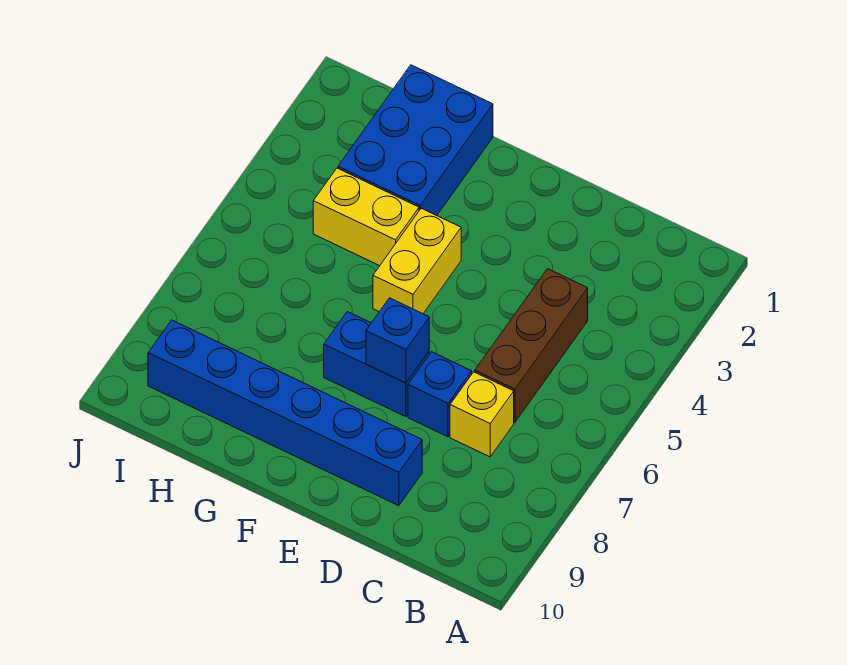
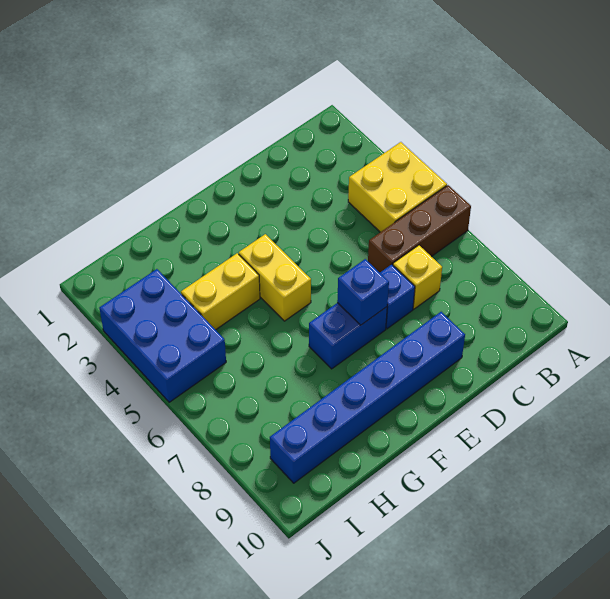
none -> yellow brick A4:B5 level 1
brown brick C4:C6 level 1 -> brown brick A6:C6 level 1
blue brick G1:H3 level 1 -> blue brick I3:J5 level 1

